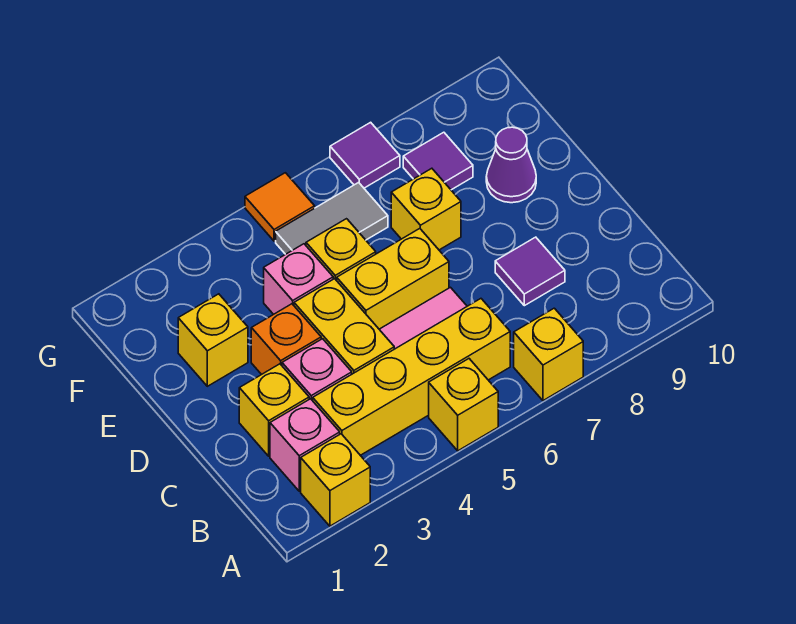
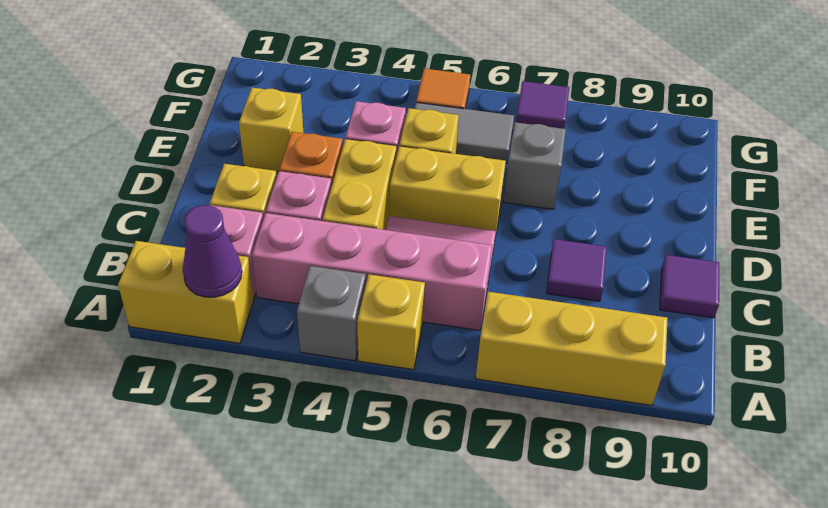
yellow brick A2 level 1 -> yellow brick A1:A2 level 1
none -> grey brick A4 level 1
yellow brick A7 level 1 -> yellow brick A7:A9 level 1
yellow brick B3:B6 level 1 -> pink brick B3:B6 level 1
yellow brick E7 level 1 -> grey brick E7 level 1
purple cone E9 level 1 -> purple cone A2 level 2
purple tile F8 level 1 -> purple tile C10 level 1

